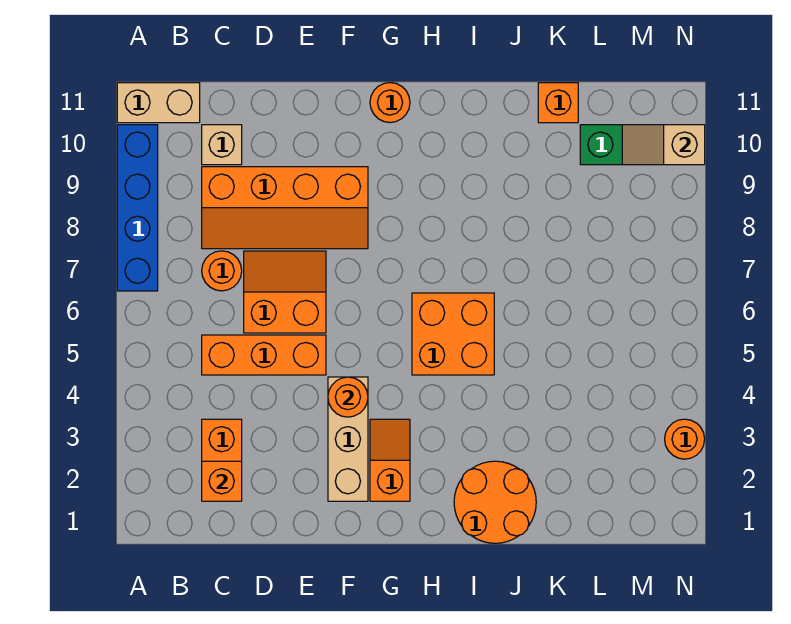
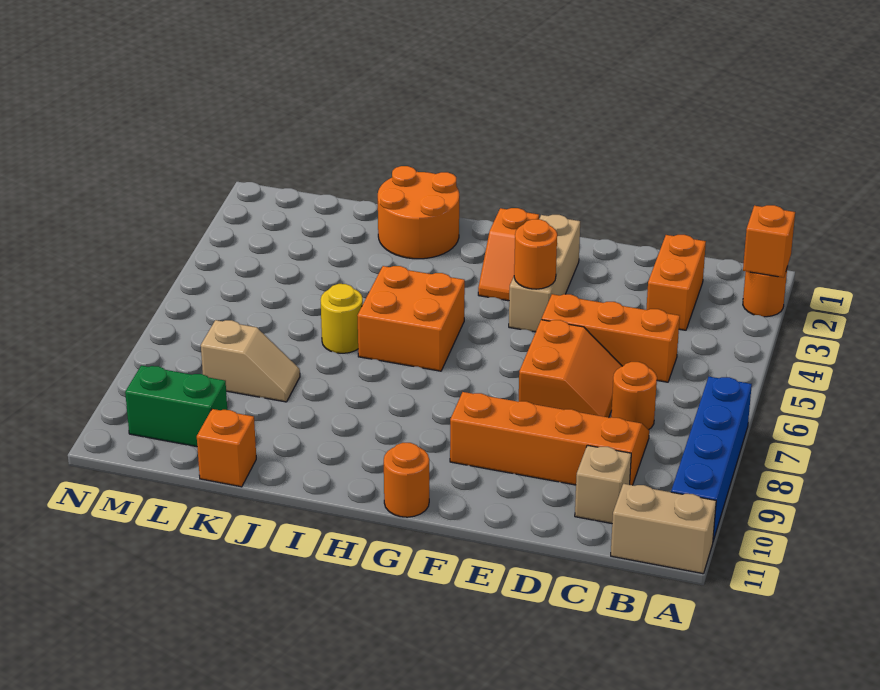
orange brick C2 level 2 -> orange brick A2 level 2
orange slope D6:E7 level 1 top 6 -> orange slope D6:E7 level 1 top E
none -> yellow round brick J6 level 1
tan slope M10:N10 level 2 top N -> tan slope K8:L8 level 1 top L
orange round brick N3 level 1 -> orange round brick A2 level 1

